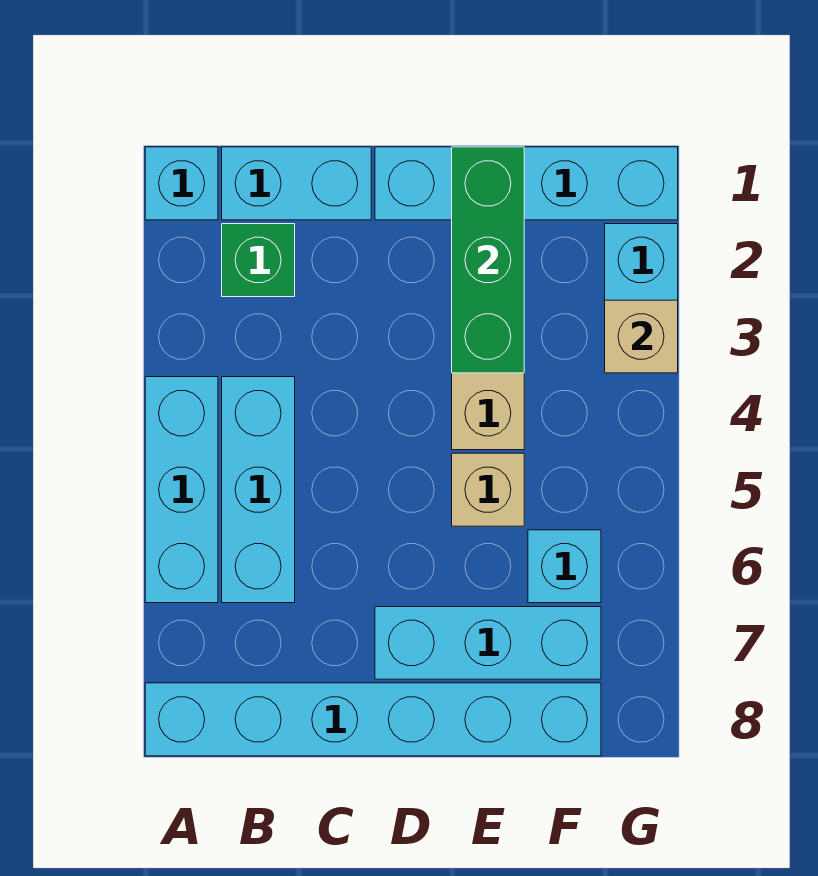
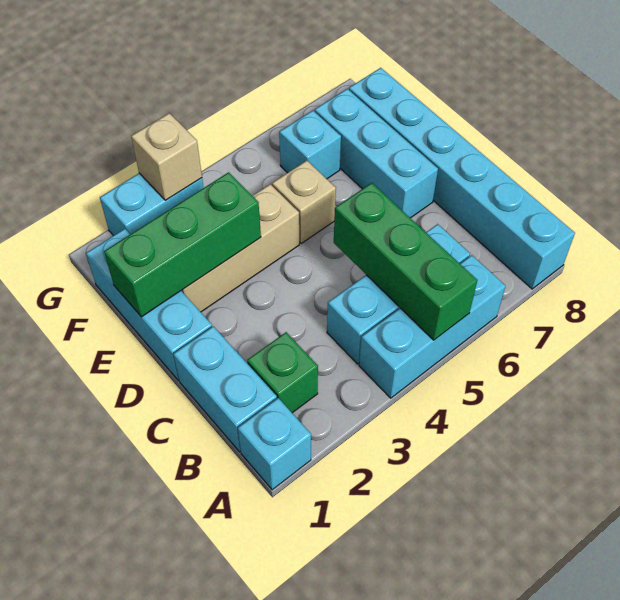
none -> green brick A5:C5 level 2
cyan brick D1:G1 level 1 -> cyan brick D1:F1 level 1

